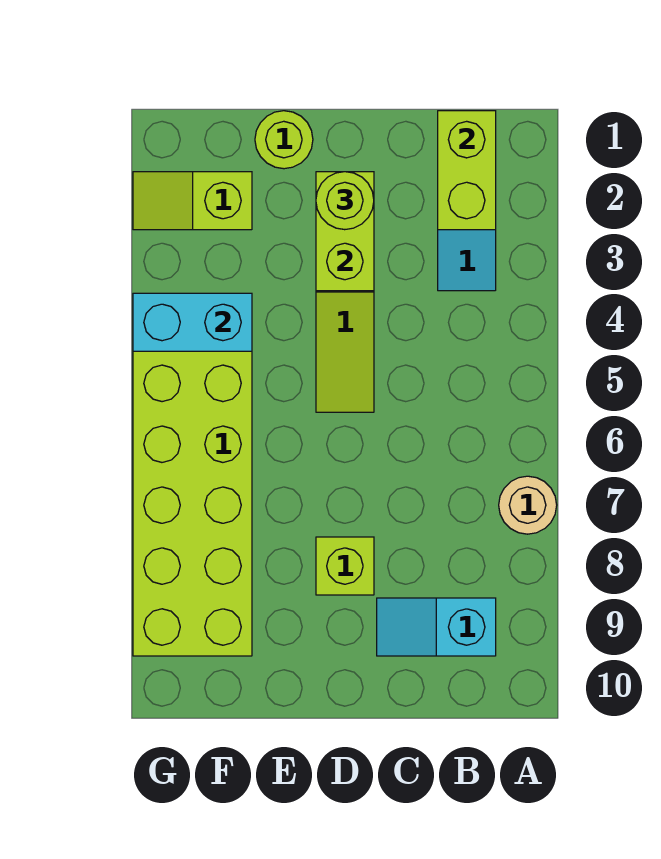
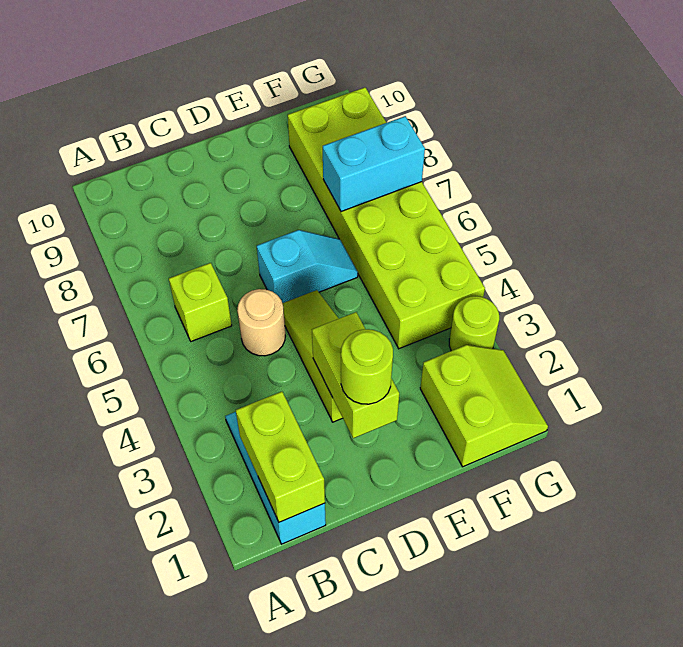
tan round brick A7 level 1 -> tan round brick C5 level 1
cyan slope B9:C9 level 1 top B -> cyan slope D6:E6 level 1 top D
lime brick D8 level 1 -> lime brick B6 level 1
lime round brick E1 level 1 -> lime round brick G3 level 1
lime slope F2:G2 level 1 top F -> lime slope F1:G2 level 1 top F
cyan brick F4:G4 level 2 -> cyan brick F7:G7 level 2

